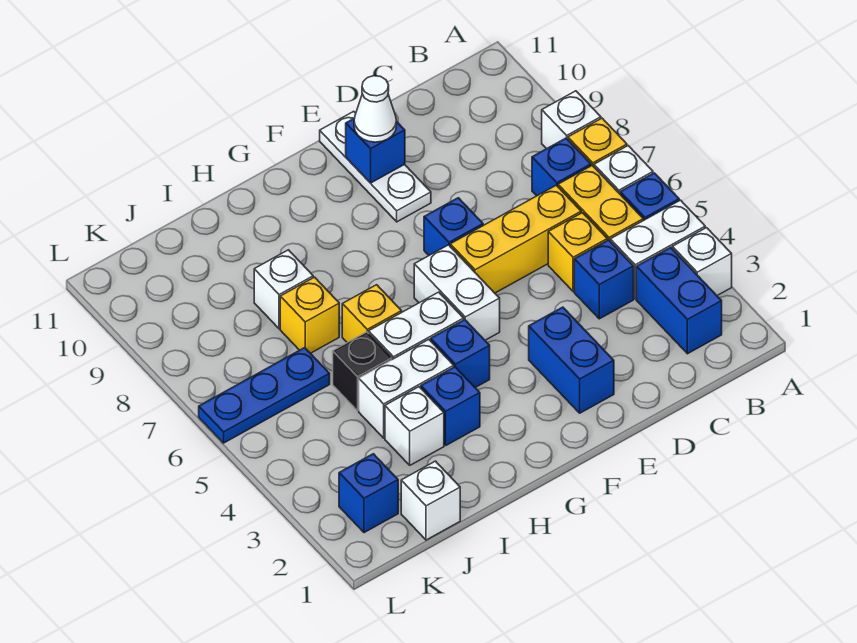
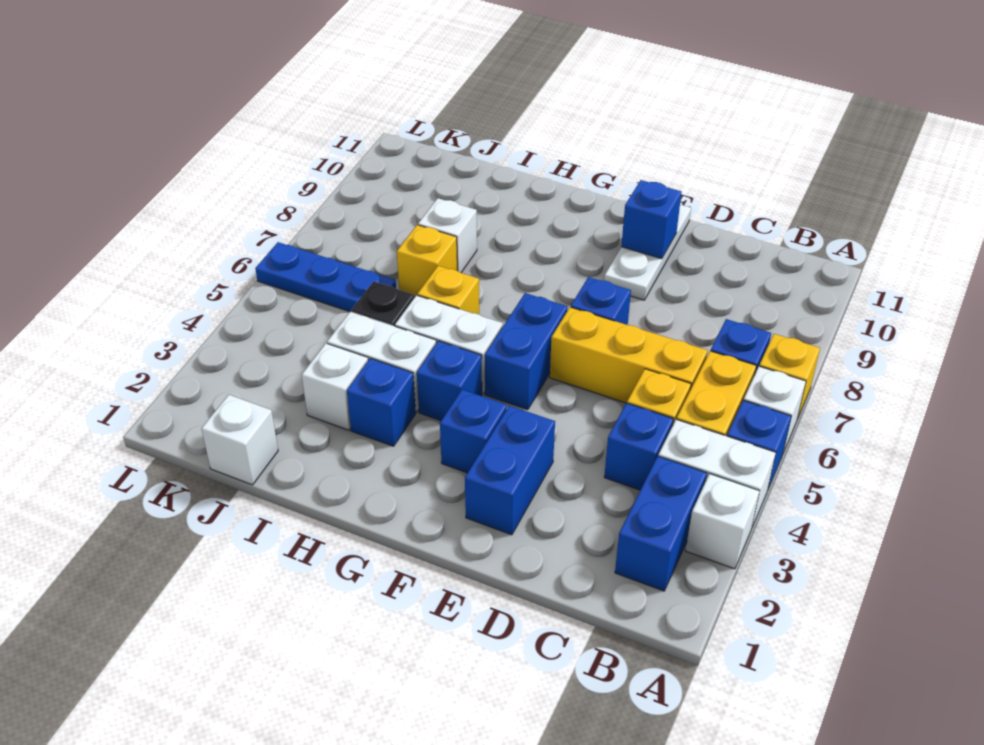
white brick A8 level 1 -> none
white cone E10 level 3 -> none
white brick F5:F6 level 1 -> blue brick F5:F6 level 1
blue brick K2 level 1 -> blue brick F3 level 1

